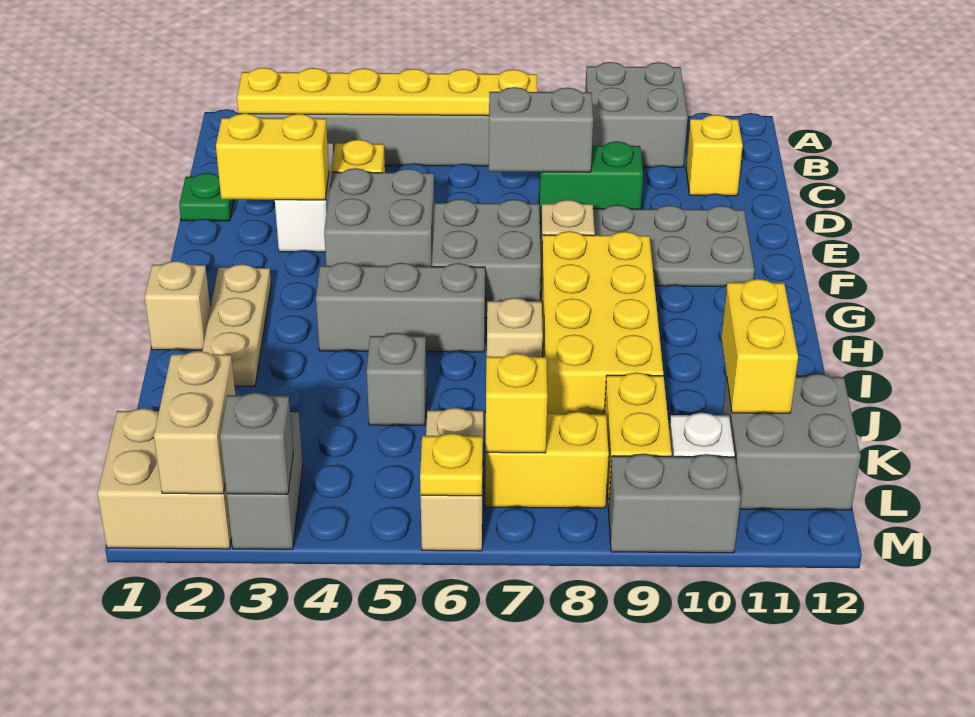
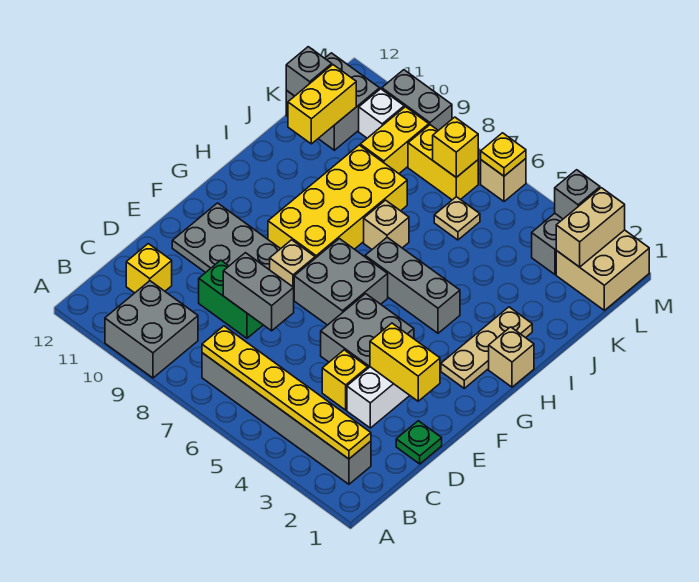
grey brick J5 level 1 -> grey brick K12 level 2

